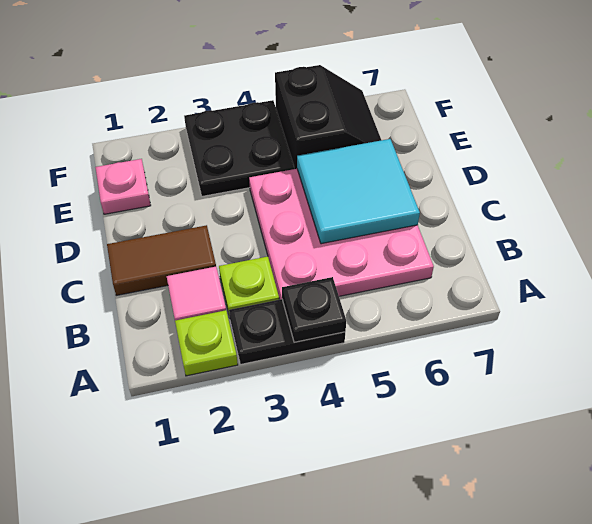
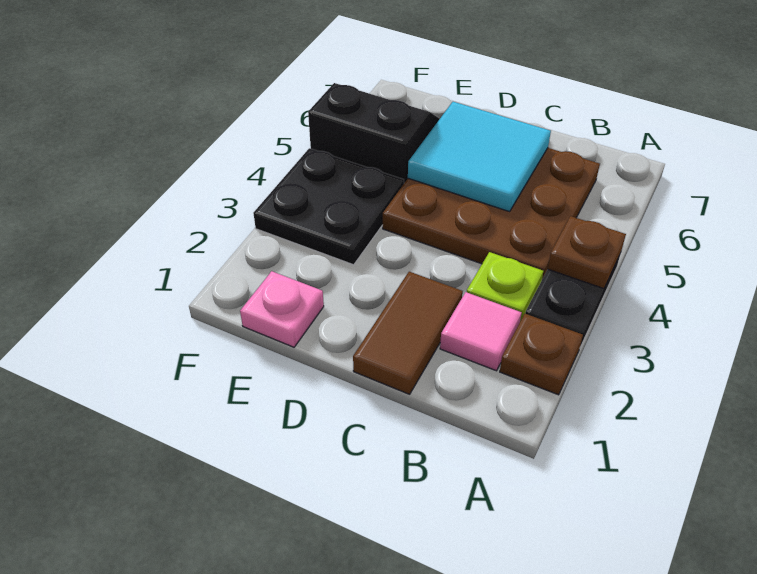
lime plate A2 level 1 -> brown plate A2 level 1
black plate A4 level 2 -> brown plate A4 level 2
pink plate B4:D6 level 1 -> brown plate B4:D6 level 1

